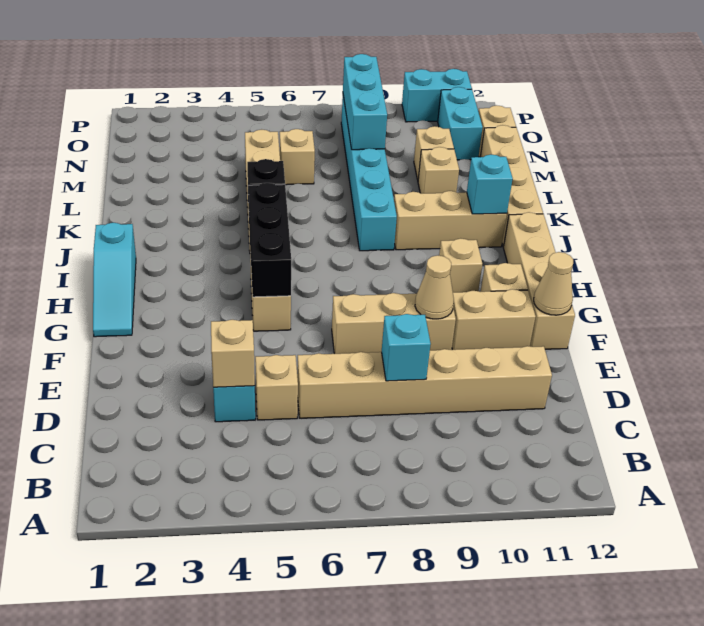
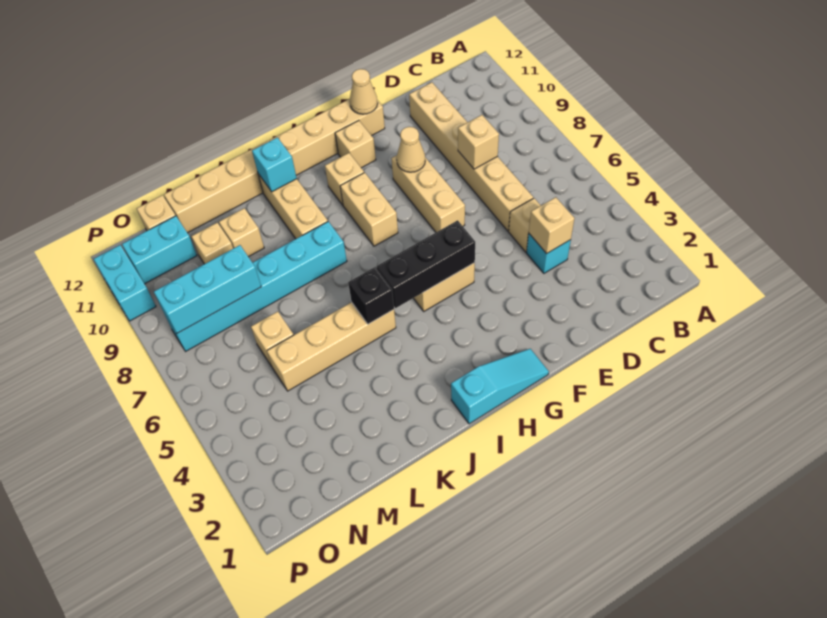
cyan brick D8 level 2 -> tan brick D8 level 2
tan brick F10:F11 level 1 -> tan brick H8:H9 level 1

